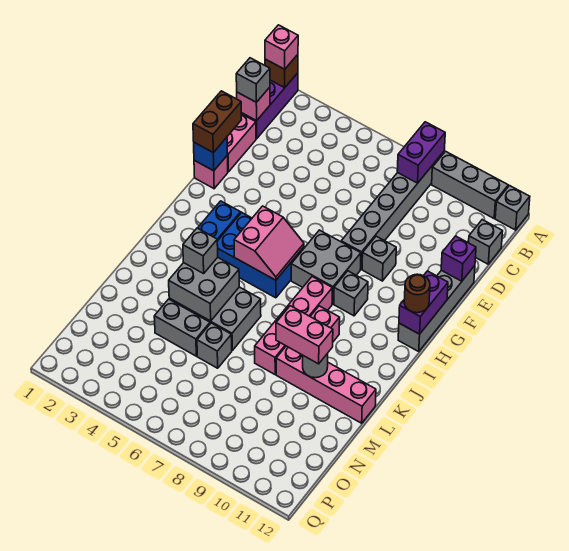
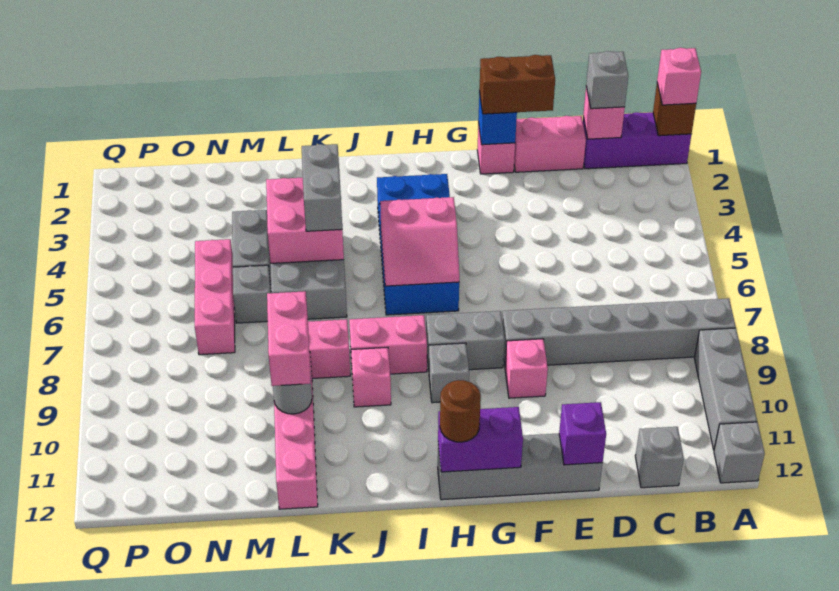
purple brick A8:B8 level 2 -> none
grey brick F9 level 1 -> pink brick F9 level 1
grey brick G7:H8 level 1 -> grey brick G8:H8 level 1
grey brick K4:L5 level 2 -> pink brick K4:L5 level 2
grey brick K4 level 3 -> grey brick K4:K5 level 3
none -> pink brick N5:N7 level 1

